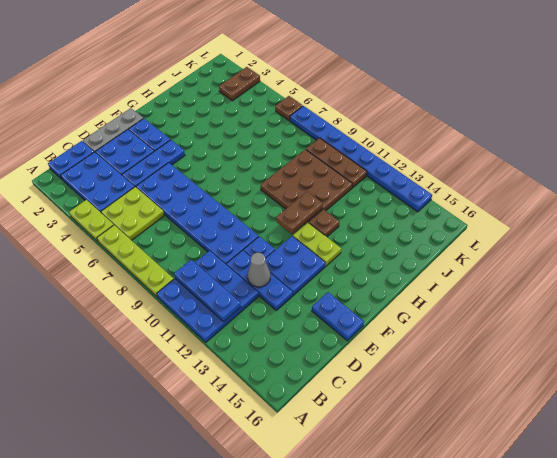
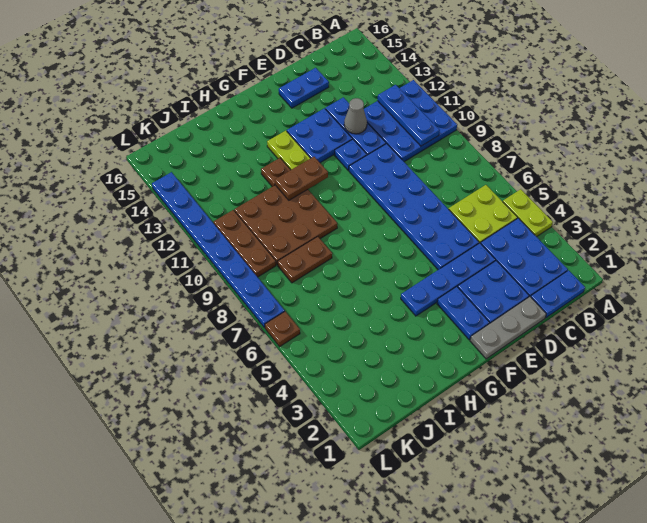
lime plate A6:A9 level 1 -> none
blue plate D4:F4 level 1 -> blue plate D4:G4 level 1
blue plate E15:E16 level 1 -> blue plate D15:E15 level 1
brown plate K3:L3 level 1 -> brown plate I8:J8 level 1

